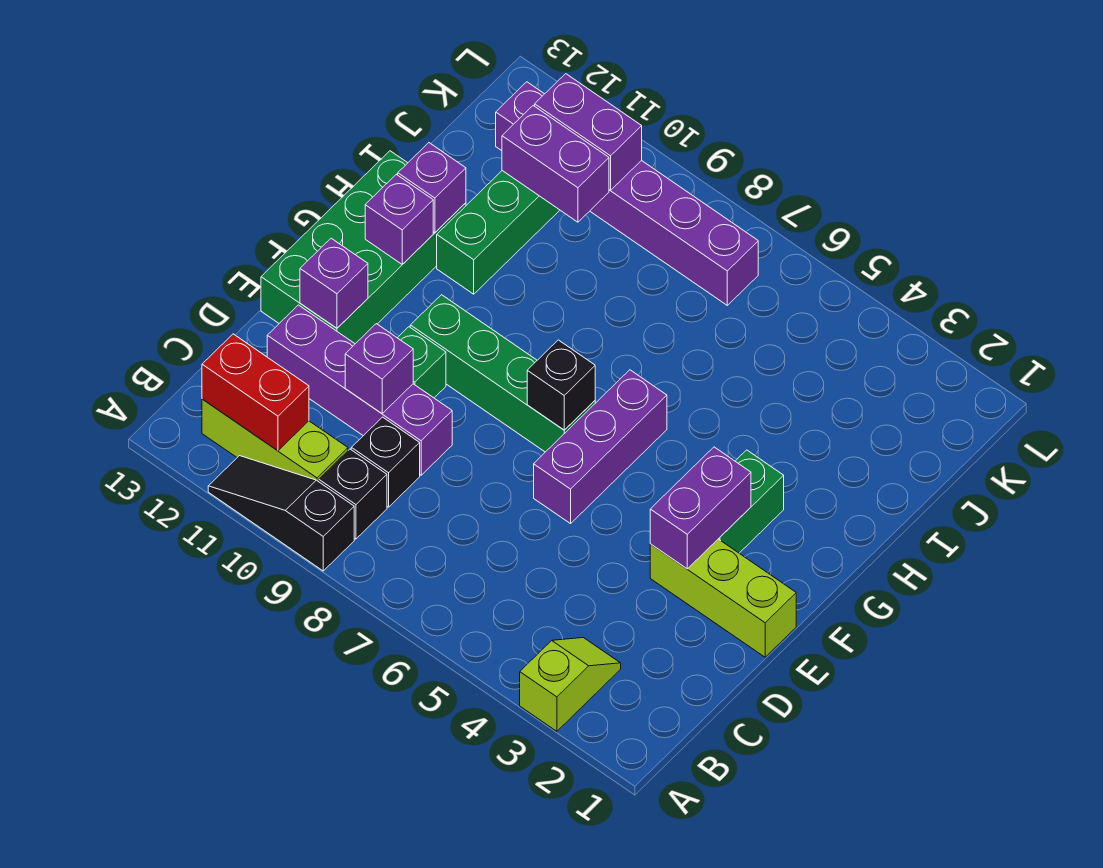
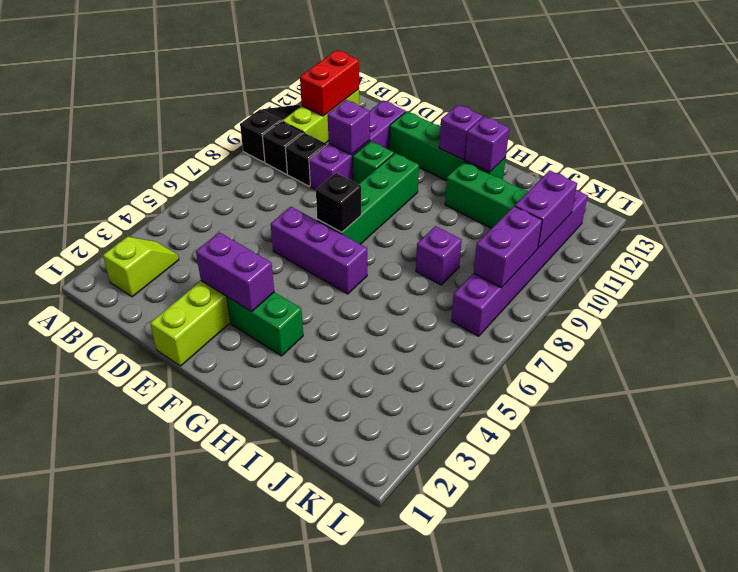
lime slope A3:B3 level 1 top A -> lime slope B2:B3 level 1 top 2
green brick E12:H13 level 1 -> green brick E12:H12 level 1
purple brick E12 level 2 -> purple brick I8 level 1
purple brick J10:J11 level 2 -> purple brick K8:K9 level 2

